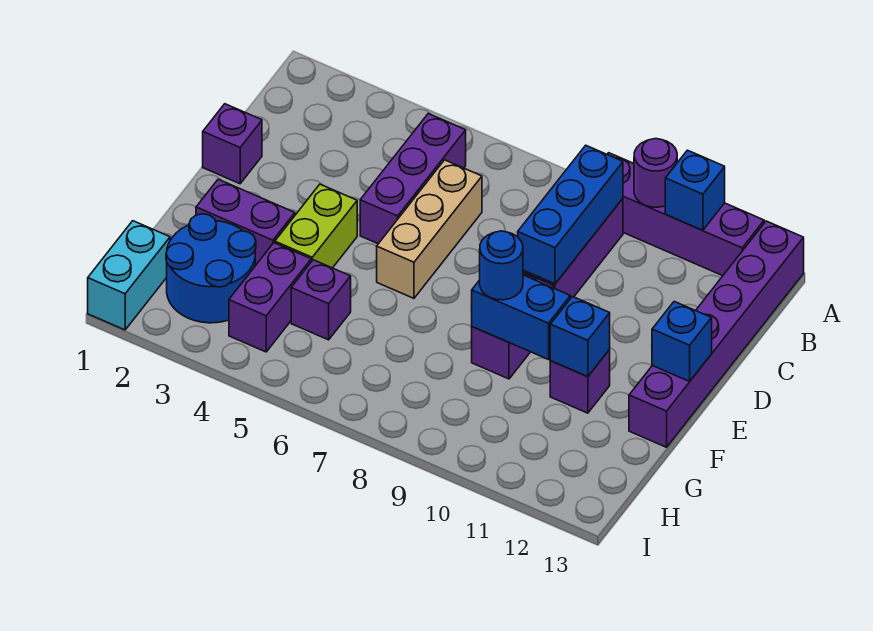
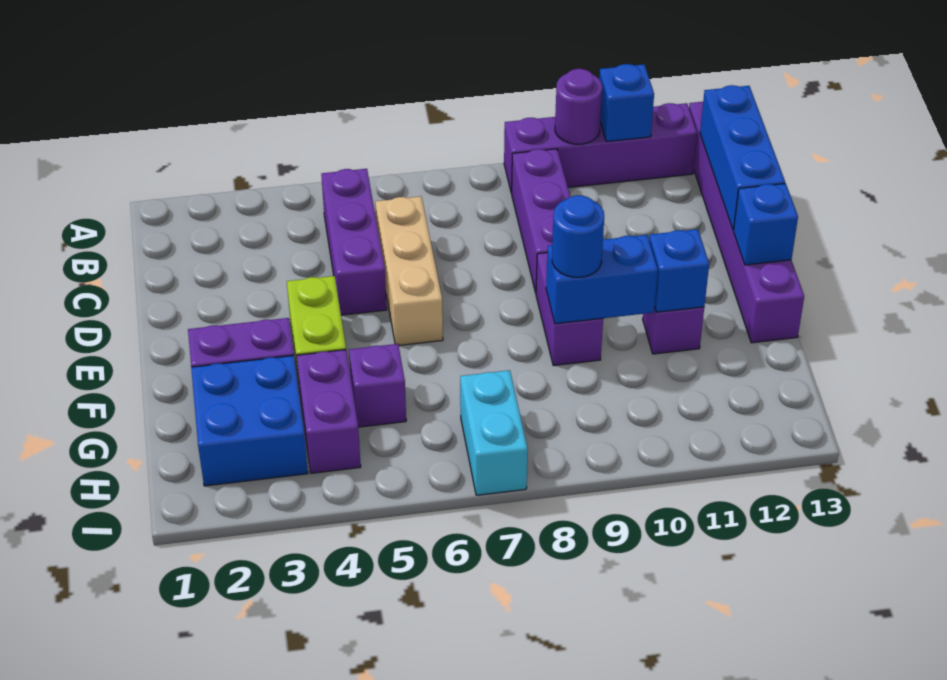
blue brick B9:D9 level 2 -> blue brick B13:D13 level 2
purple brick D1 level 1 -> none
blue round brick G2:H3 level 1 -> blue brick G2:H3 level 1
cyan brick H1:I1 level 1 -> cyan brick H7:I7 level 1

